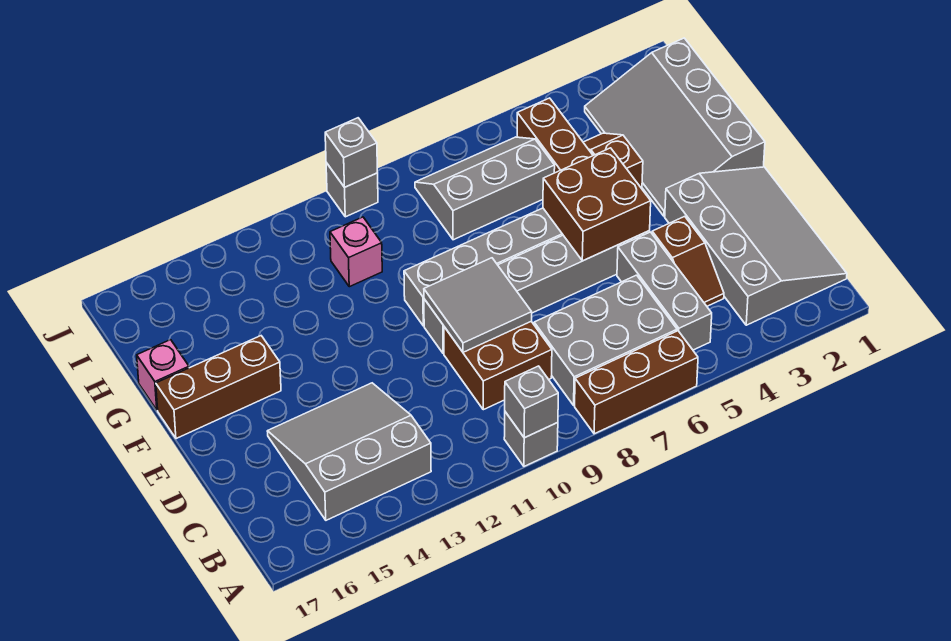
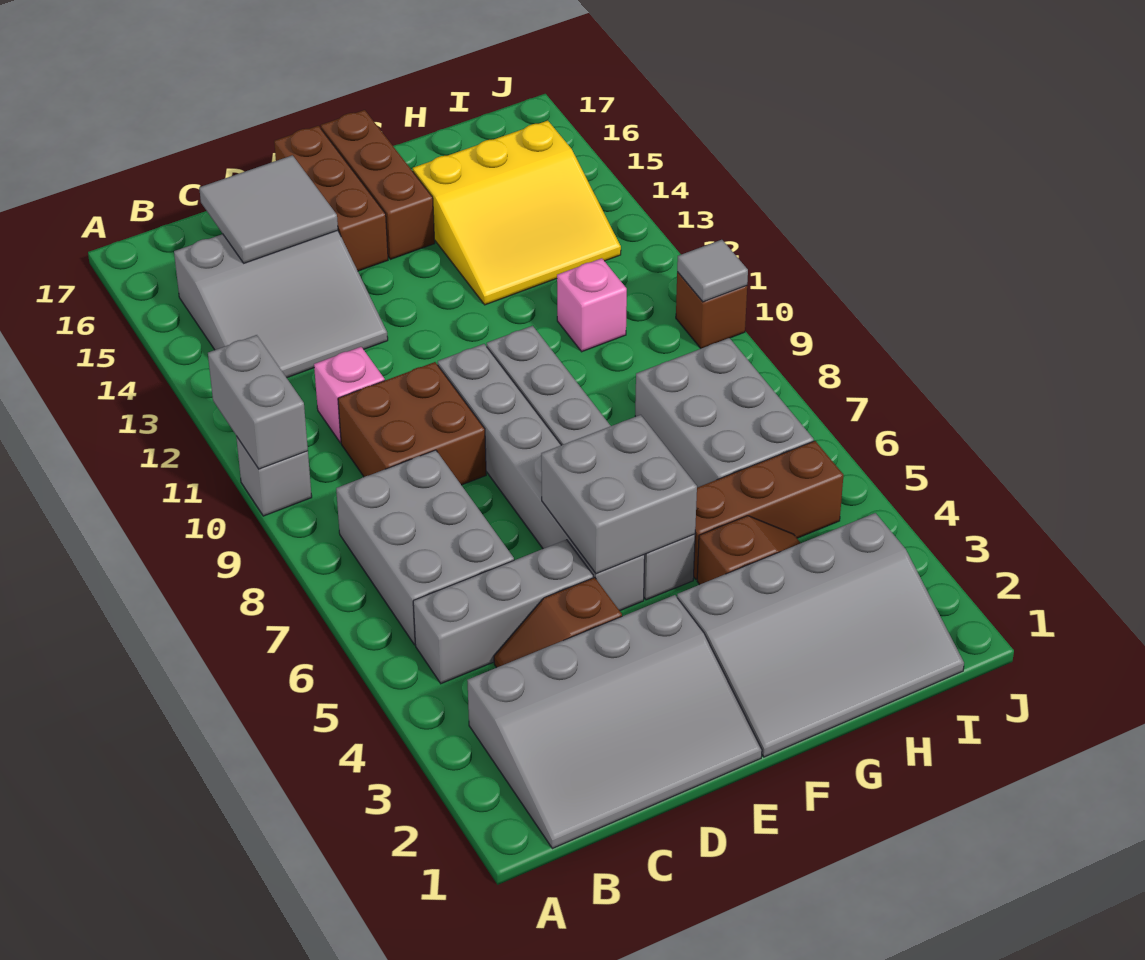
brown brick A6:A8 level 1 -> brown brick E15:E17 level 1
grey brick A10 level 2 -> grey brick A10:A11 level 2
grey slope B13:D15 level 1 top B -> grey slope B13:D15 level 1 top 15
grey tile D9:E10 level 2 -> grey tile C15:D16 level 2
brown brick E5:F6 level 2 -> grey brick E5:F6 level 2
grey slope F1:I3 level 1 top 1 -> grey slope F1:I3 level 1 top 3
none -> yellow slope G13:I15 level 1 top 15
pink brick G17 level 1 -> pink brick C11 level 1
grey slope H6:I8 level 1 top H -> grey brick H6:I8 level 1
grey brick J10 level 1 -> brown brick J10 level 1
grey brick J10 level 2 -> grey tile J10 level 2

